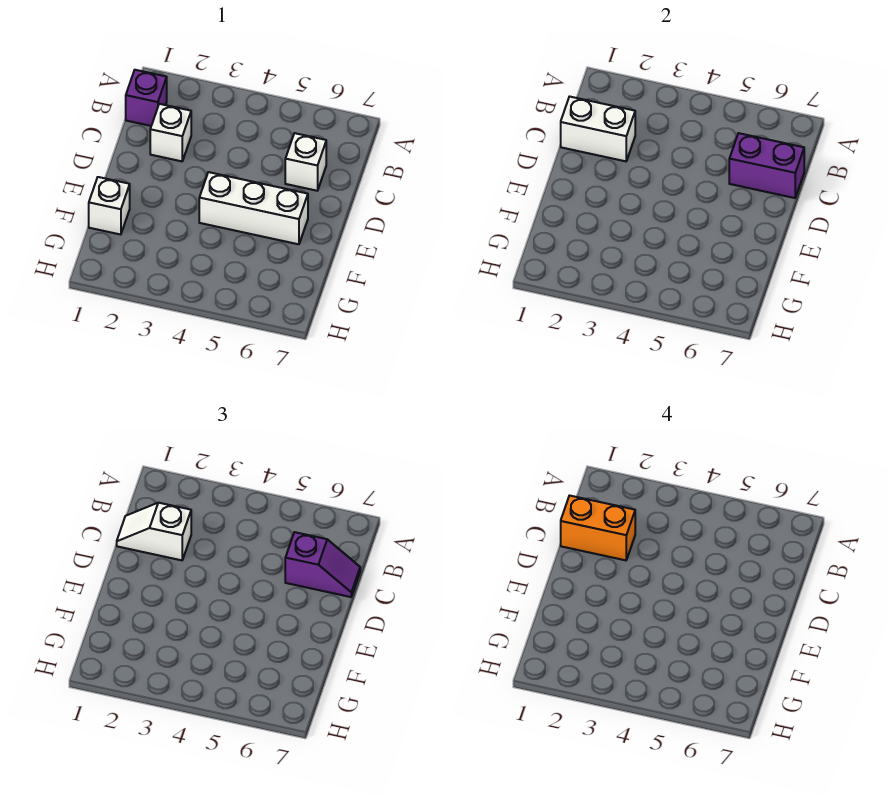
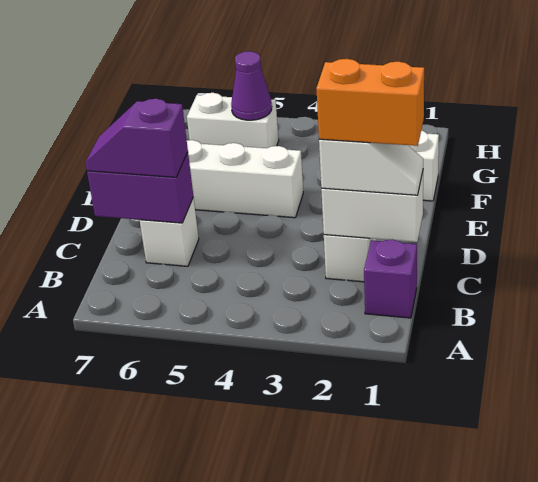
none -> white brick G5:G6 level 1
none -> purple cone G5 level 2

